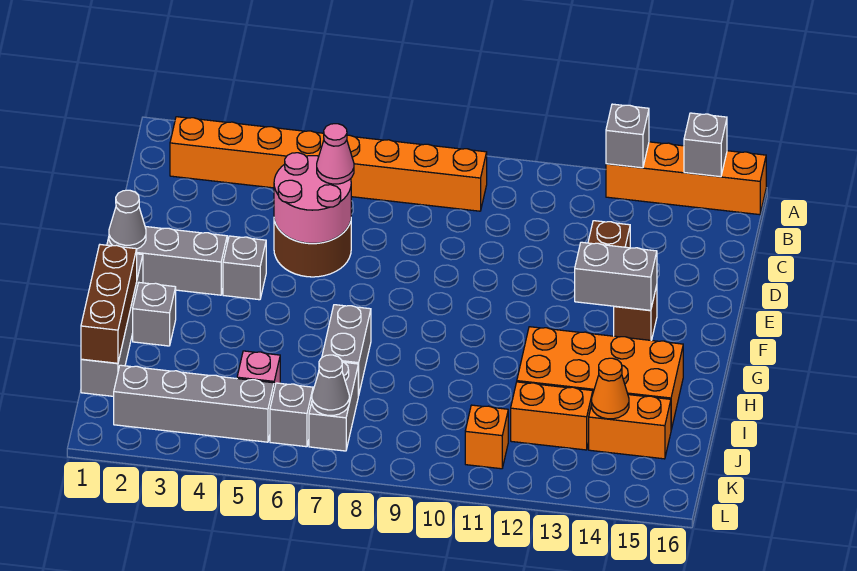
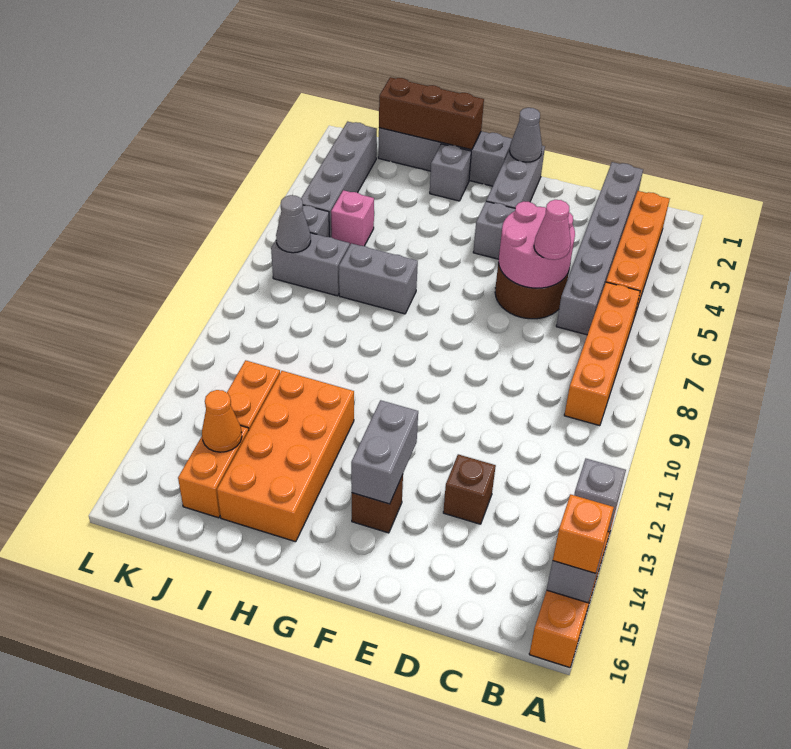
none -> grey brick C1:C6 level 1
orange brick K11 level 1 -> orange brick A15 level 3

